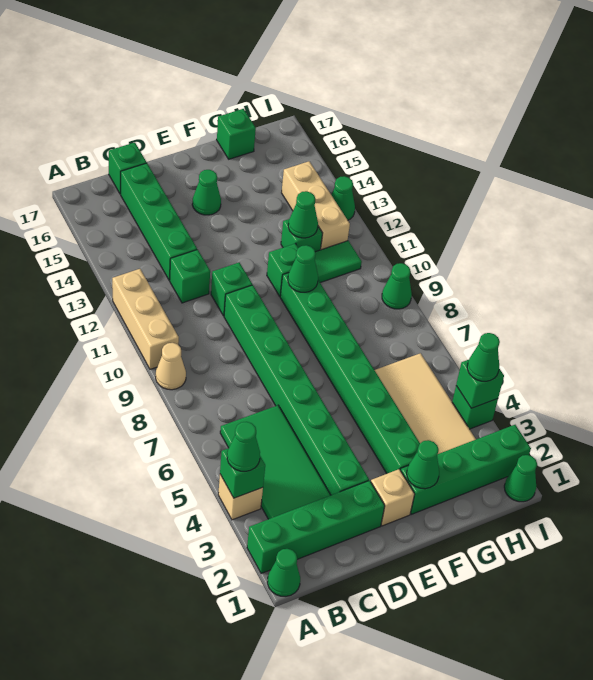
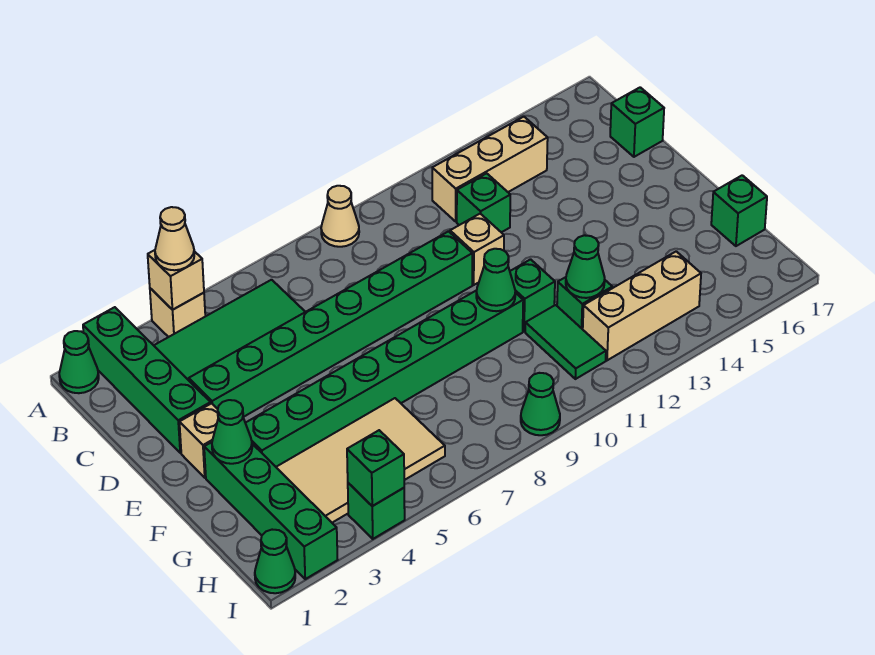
green brick A4 level 2 -> tan brick A4 level 2
green cone A4 level 3 -> tan cone A4 level 3
tan brick A10:A12 level 1 -> tan brick B12:B14 level 1
green brick C13:C16 level 1 -> none
green brick D11 level 1 -> tan brick D11 level 1
green cone E15 level 1 -> none
green cone I4 level 3 -> none
green cone I13 level 1 -> none

